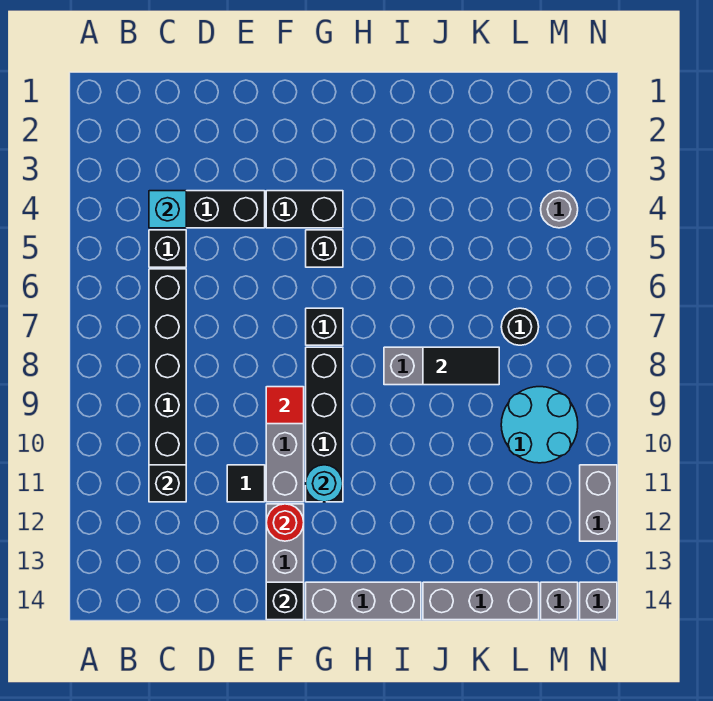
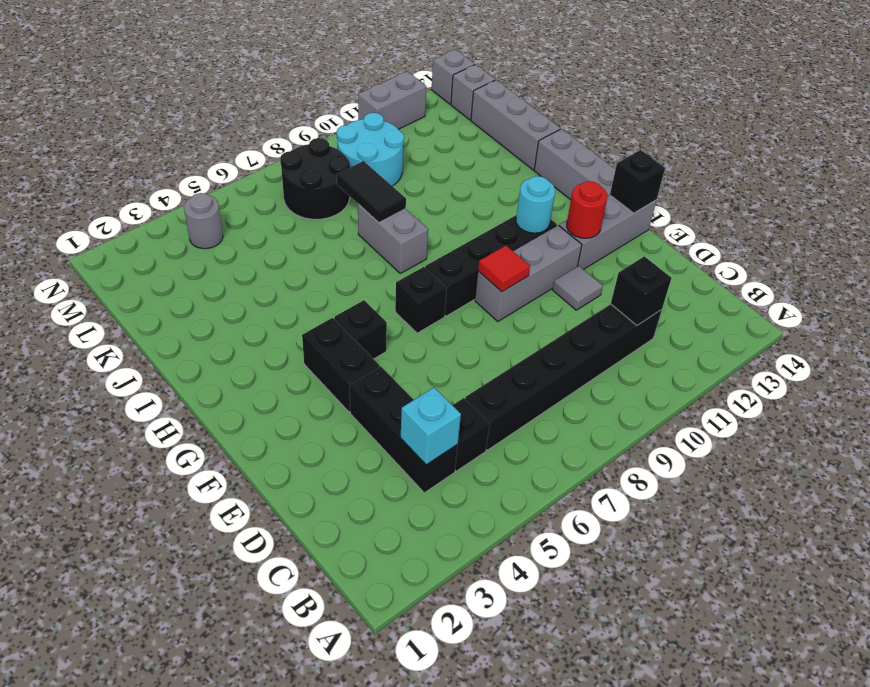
black tile E11 level 1 -> grey tile E11 level 1
black round brick L7 level 1 -> black round brick L7:M8 level 1

